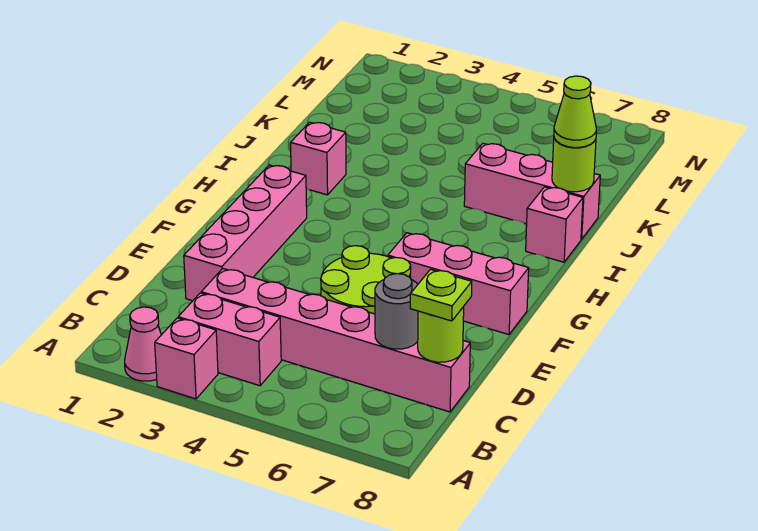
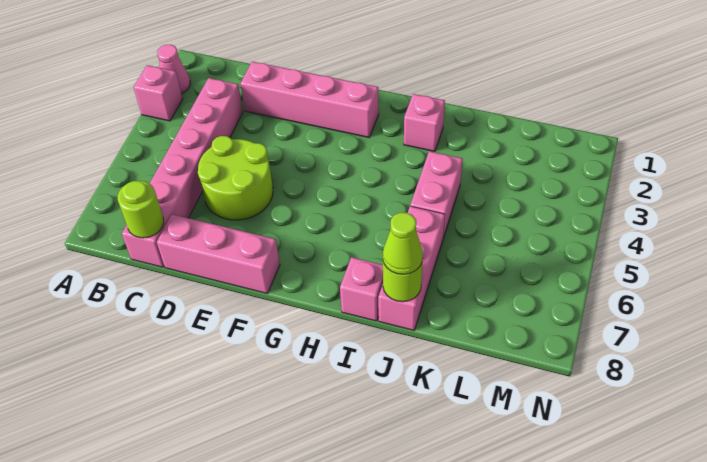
pink brick B3:B4 level 1 -> pink brick J4:J5 level 1
grey round brick C7 level 2 -> none
lime plate C8 level 3 -> none
pink brick F6:F8 level 1 -> pink brick D8:F8 level 1

